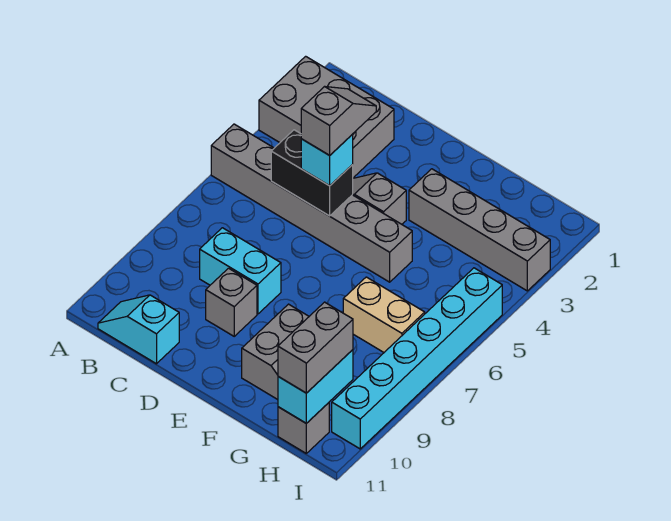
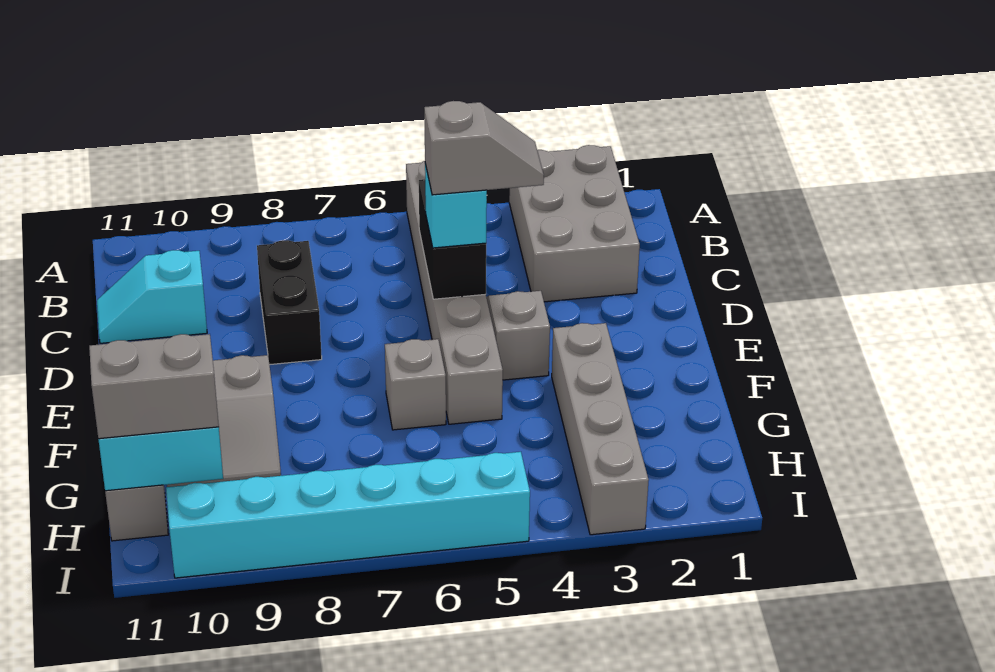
cyan slope B11:C11 level 1 top C -> cyan slope C10:C11 level 1 top 10
cyan brick C8:D8 level 1 -> black brick C8:D8 level 1
grey brick D9 level 1 -> grey brick F6 level 1
tan brick G7:H7 level 1 -> none

